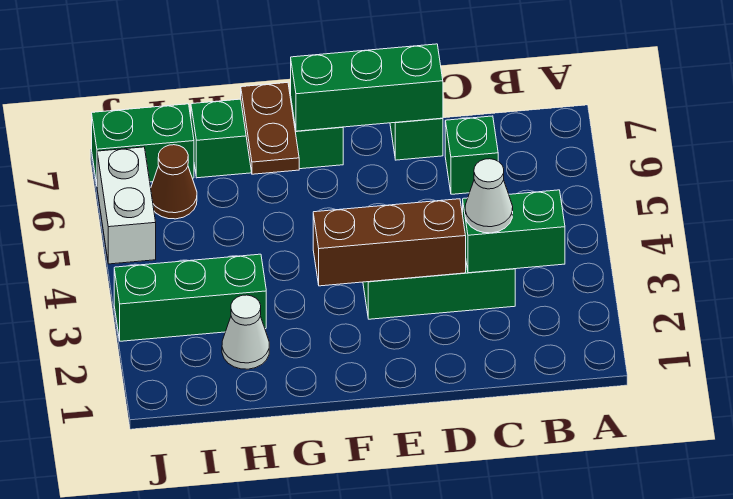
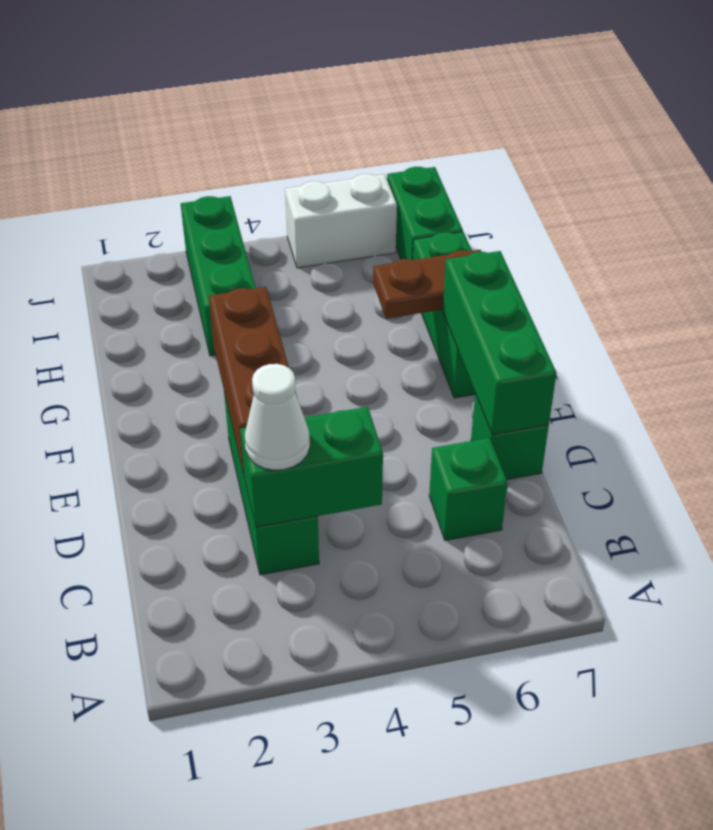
green brick B3:C3 level 2 -> green brick C3:C4 level 2
white cone H2 level 1 -> none
brown cone I6 level 1 -> none

